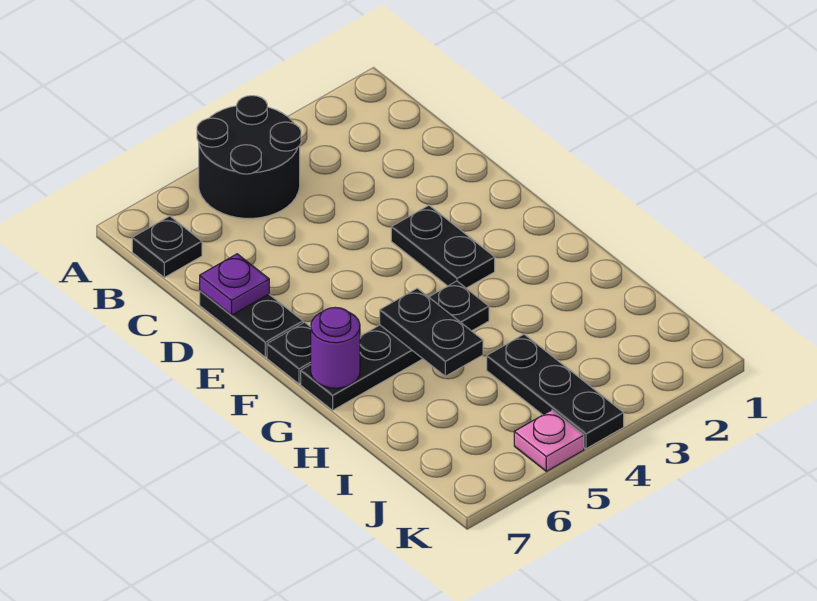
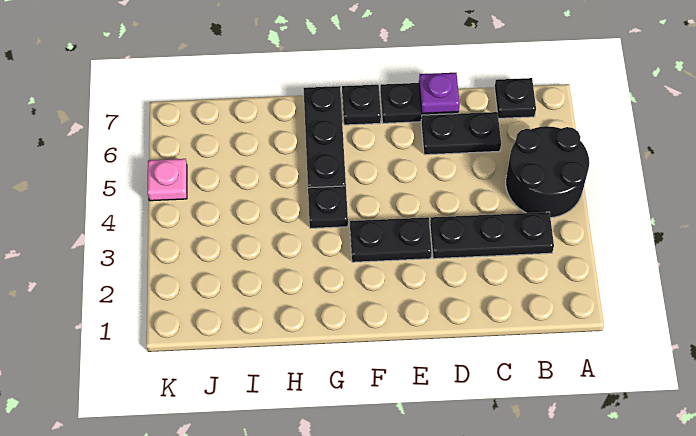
black plate G5:H5 level 2 -> black plate C6:D6 level 1
purple round brick G7 level 2 -> none
black plate I4:K4 level 1 -> black plate B3:D3 level 1

